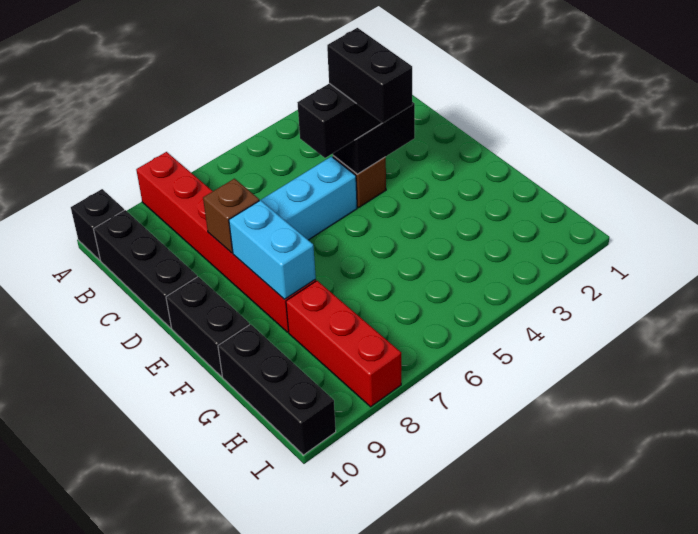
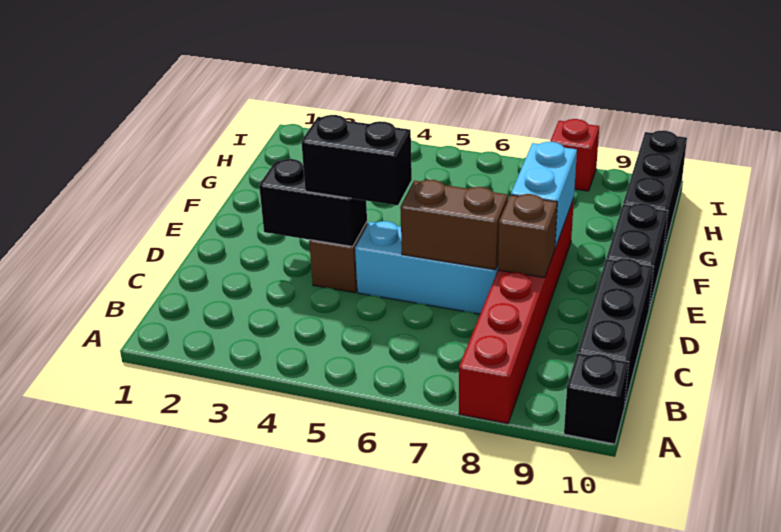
black brick D4:E4 level 4 -> none
none -> brown brick D6:D7 level 2
red brick G8:I8 level 1 -> red brick I8 level 1

